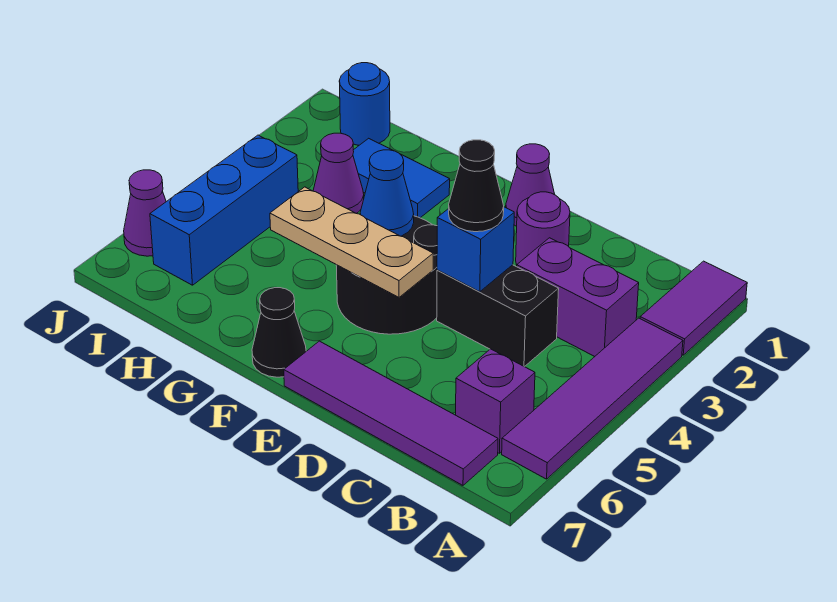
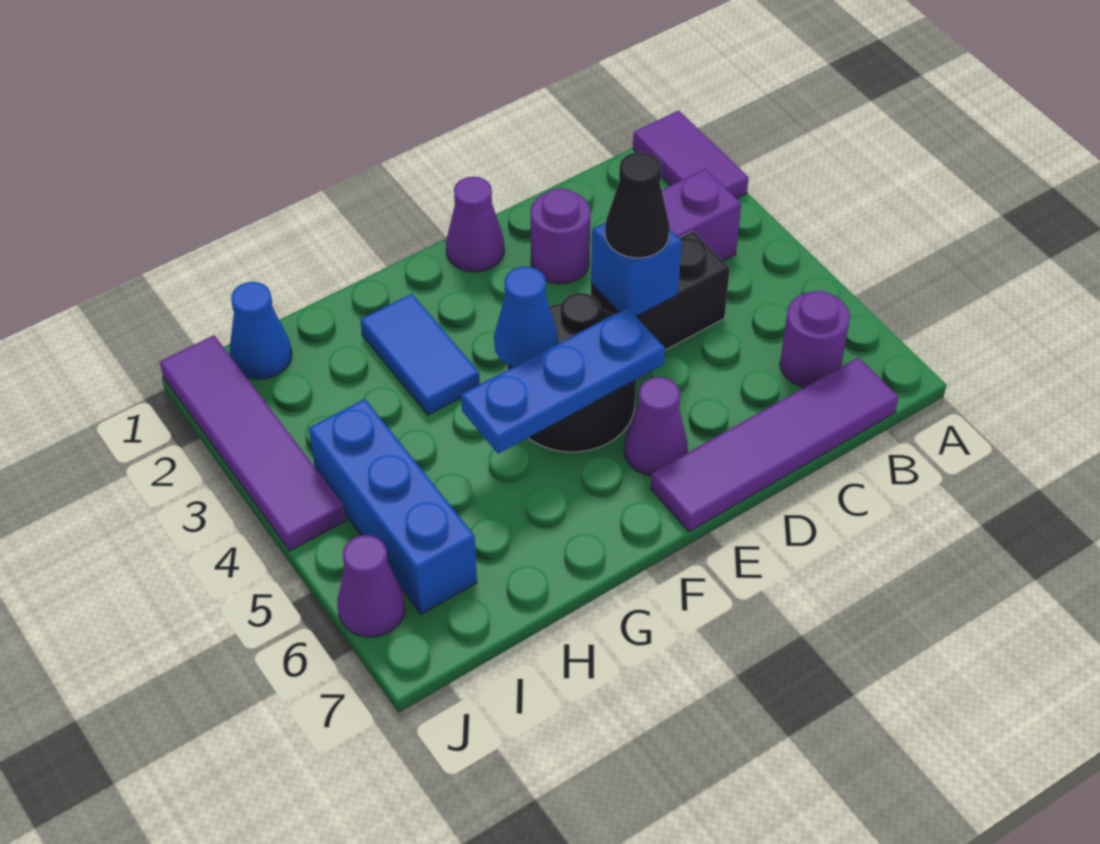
purple tile A3:A6 level 1 -> purple tile J1:J4 level 1
purple brick B6 level 1 -> purple round brick B6 level 1
tan plate E5:G5 level 2 -> blue plate E5:G5 level 2
black cone F7 level 1 -> none
blue tile G2:H2 level 1 -> blue tile G2:G3 level 1
purple cone H3 level 1 -> purple cone E6 level 1
blue round brick I1 level 1 -> blue cone I1 level 1

